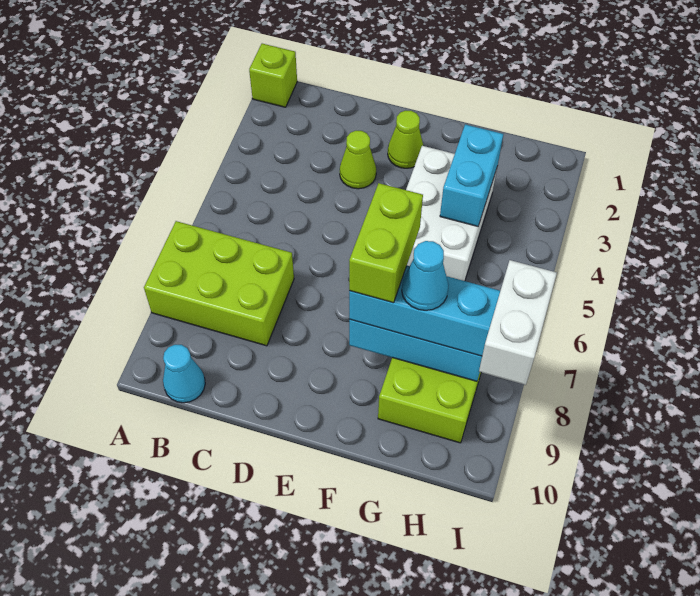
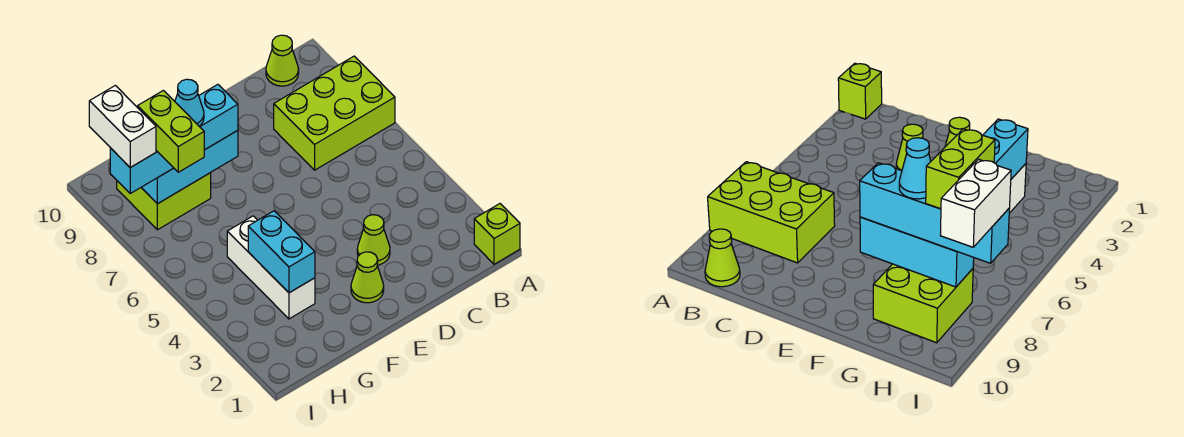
cyan cone B10 level 1 -> lime cone B10 level 1
white brick F3:G5 level 1 -> white brick G3:G5 level 1
lime brick F7:F8 level 4 -> lime brick H7:H8 level 4

